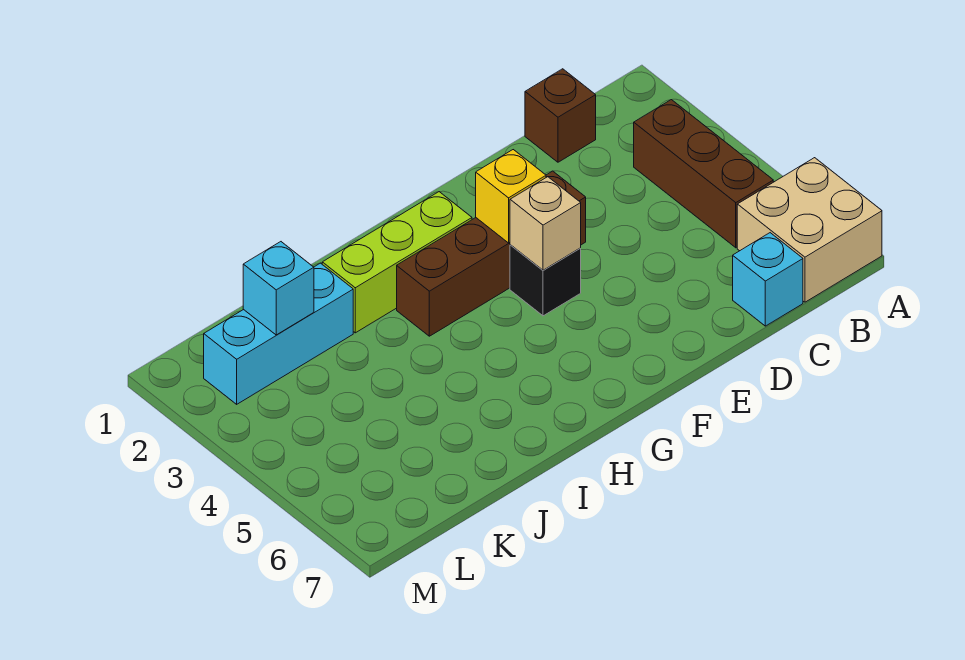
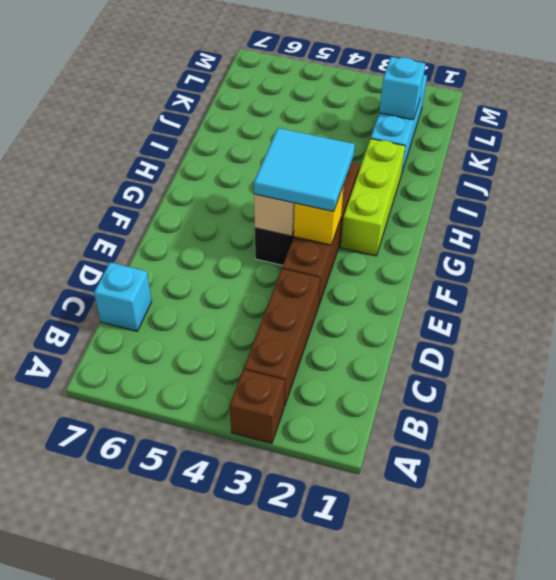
tan brick A6:B7 level 1 -> none
brown brick B3:B5 level 1 -> brown brick B3:D3 level 1
brown brick C1 level 1 -> brown brick A3 level 1
none -> cyan tile F3:G4 level 3

